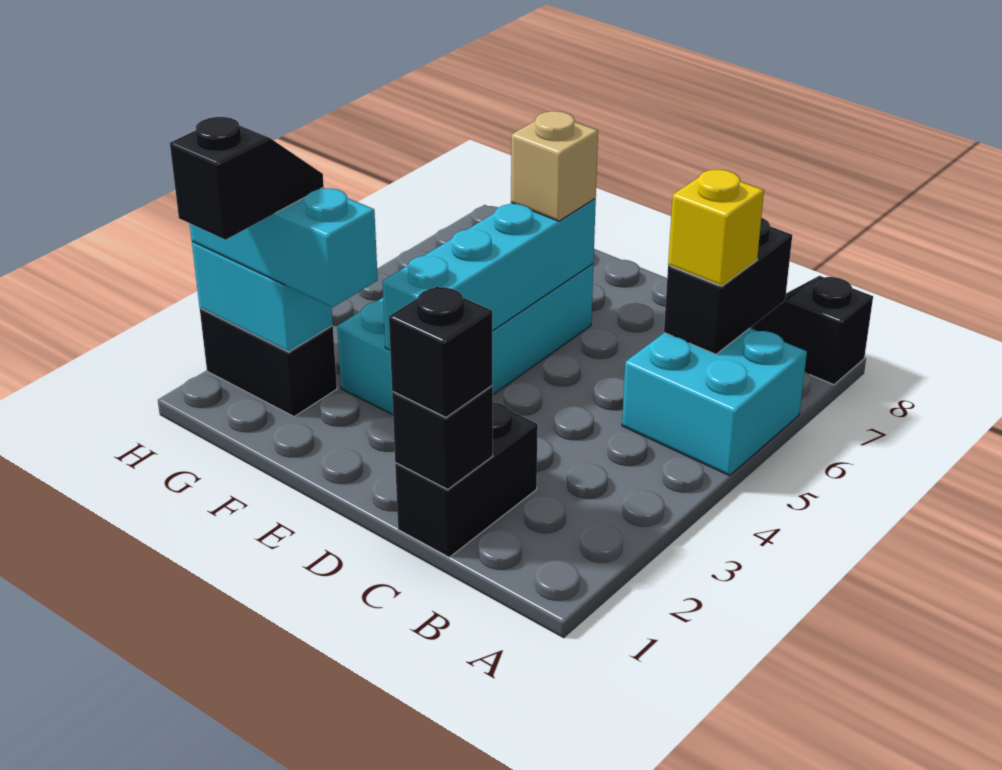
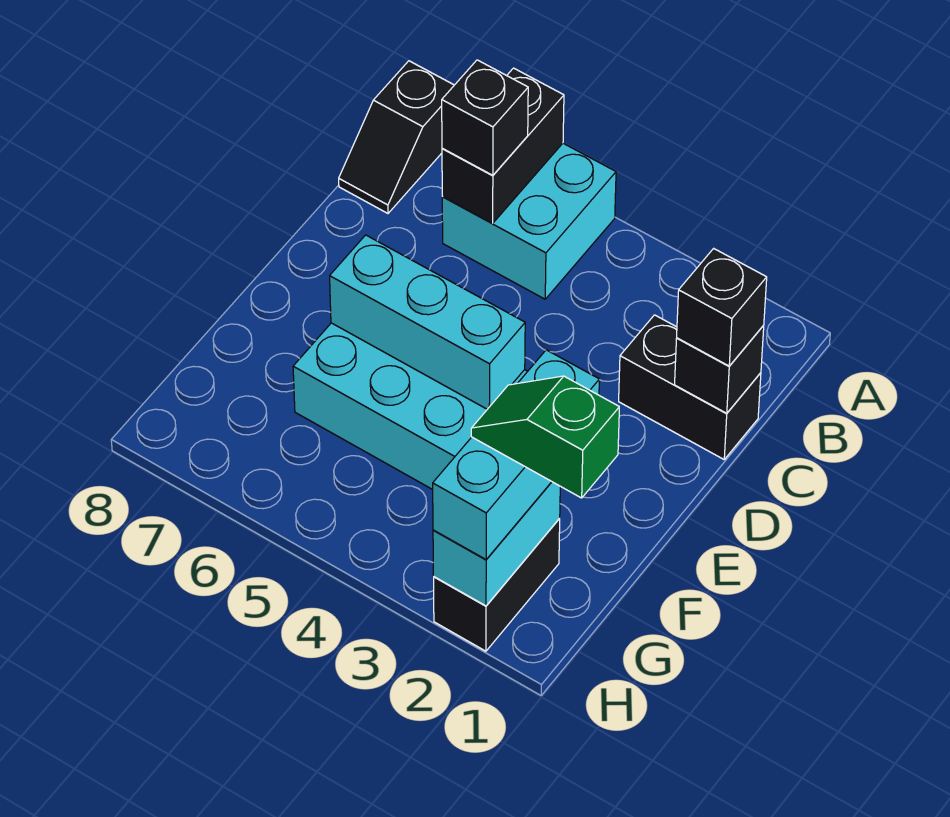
black brick B6:B7 level 2 -> black brick A6:B6 level 2
yellow brick B6 level 3 -> black brick B6 level 3
cyan brick E3:E6 level 2 -> cyan brick E4:E6 level 2
tan brick E6 level 3 -> none
black slope G1:G2 level 4 top 1 -> green slope G1:G2 level 4 top 1

